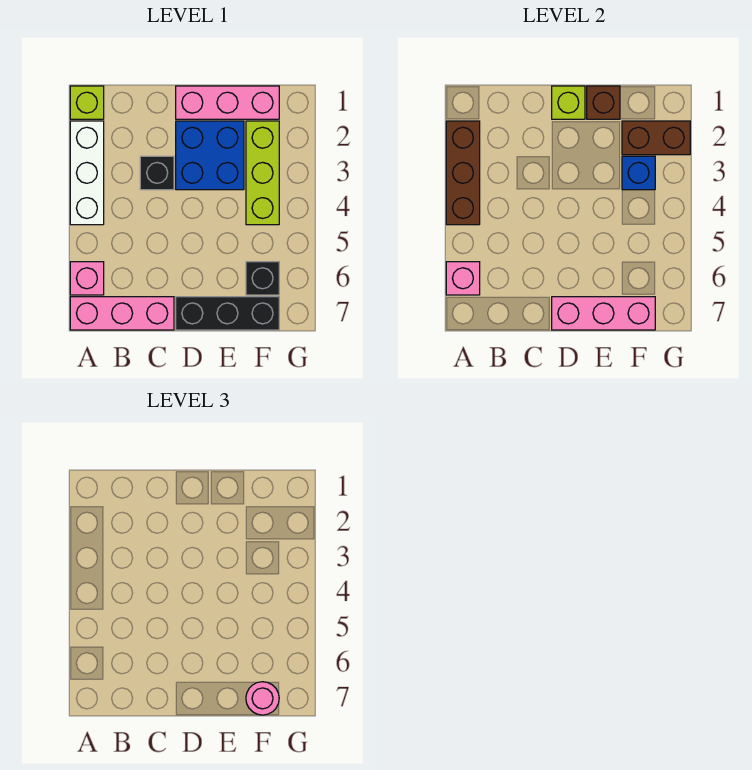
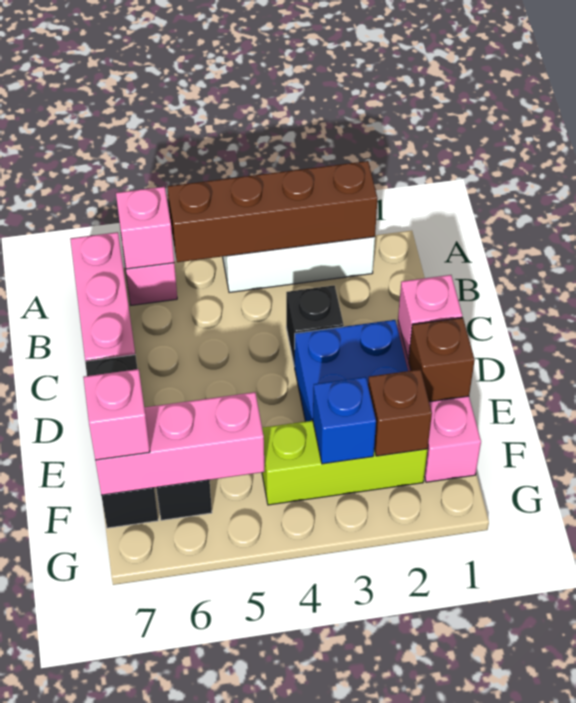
lime brick A1 level 1 -> none
brown brick A2:A4 level 2 -> brown brick A2:A5 level 2
lime brick D1 level 2 -> pink brick D1 level 2
pink brick D7:F7 level 2 -> pink brick F5:F7 level 2
brown brick F2:G2 level 2 -> brown brick F2 level 2
pink round brick F7 level 3 -> pink brick F7 level 3

